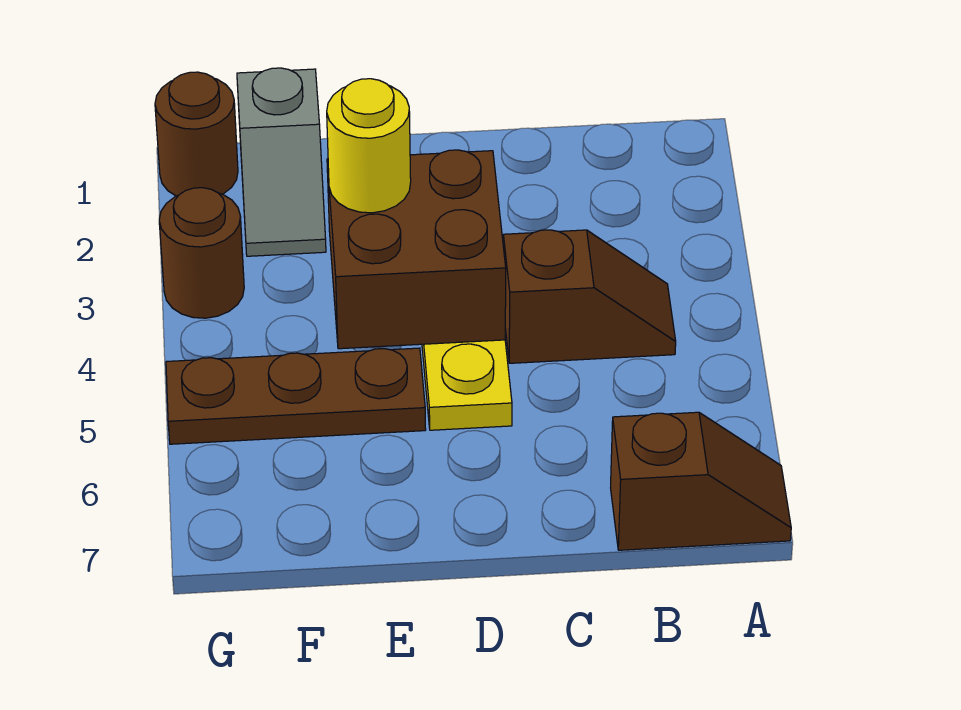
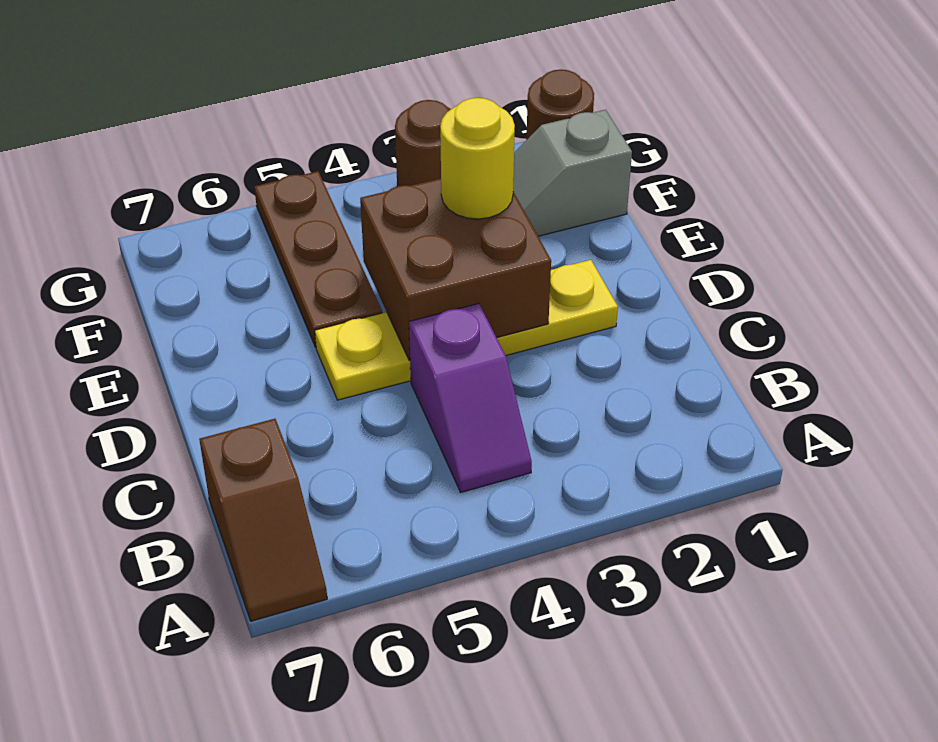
brown slope B4:C4 level 1 top C -> purple slope B4:C4 level 1 top C

